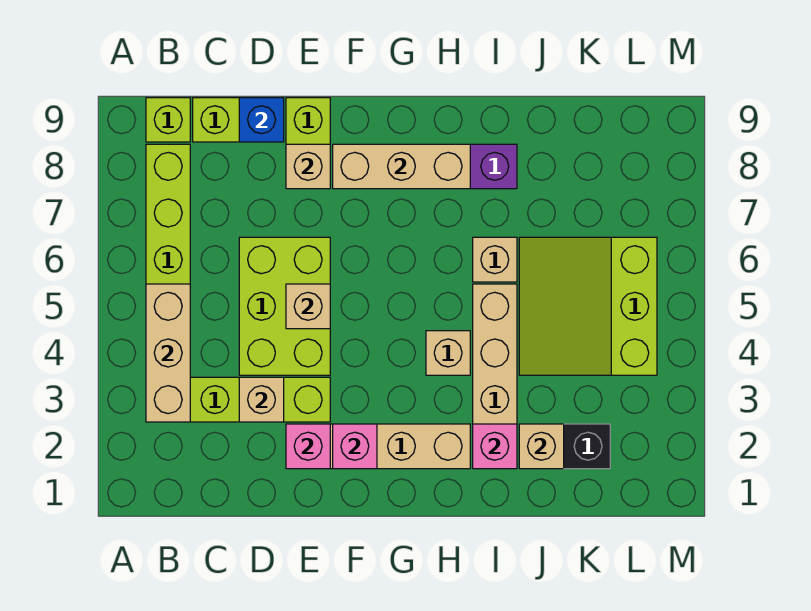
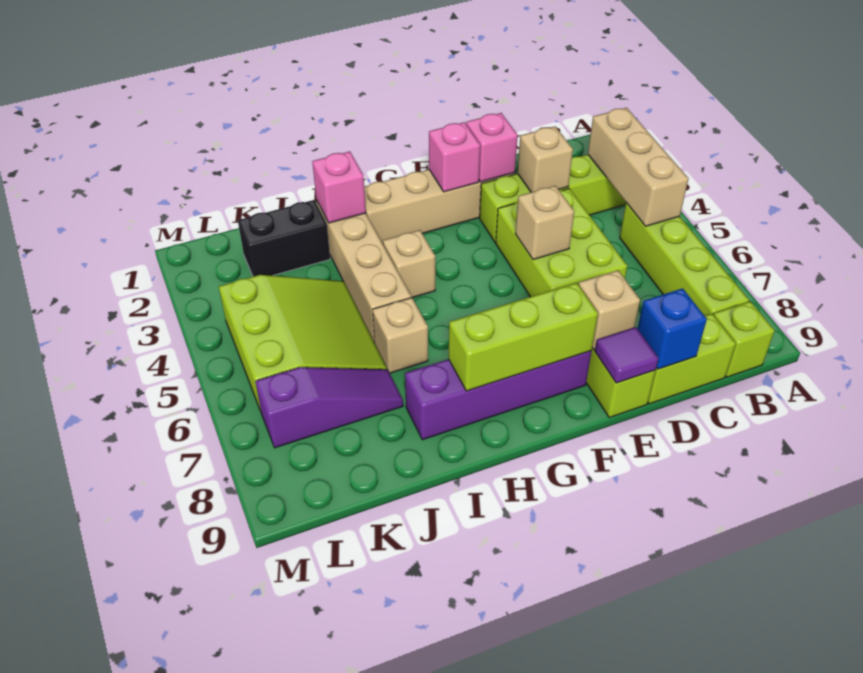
none -> purple tile E9 level 2
tan brick F8:H8 level 2 -> lime brick F8:H8 level 2
tan brick J2 level 2 -> none
none -> purple slope J7:L7 level 1 top L

